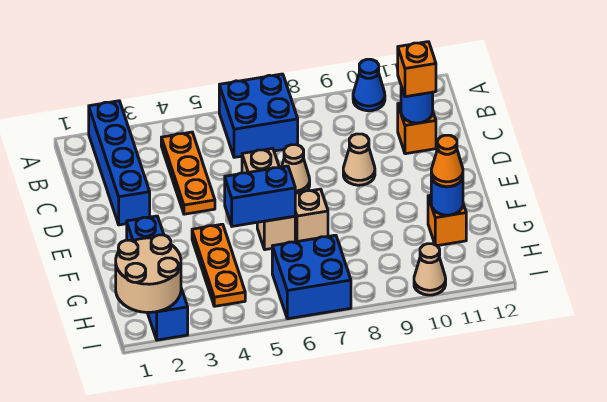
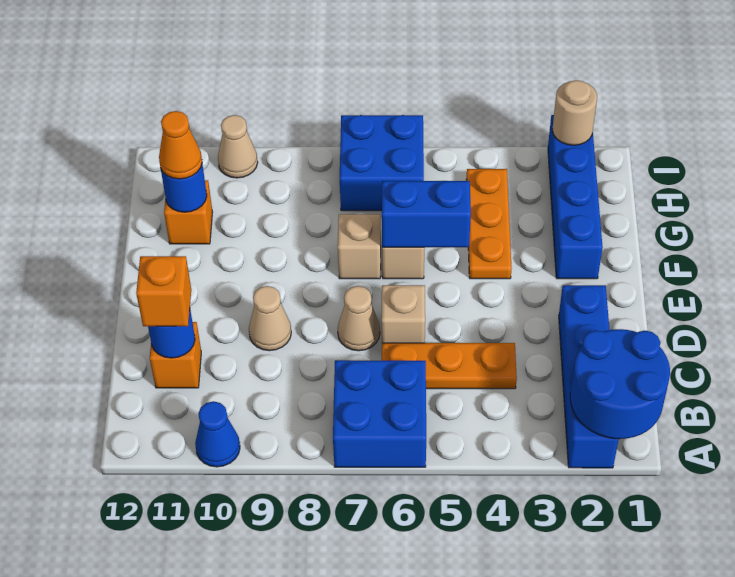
none -> blue round brick A1:B2 level 2
orange plate B4:D4 level 1 -> orange plate C4:C6 level 1
tan round brick H1:I2 level 2 -> tan round brick I2 level 2

